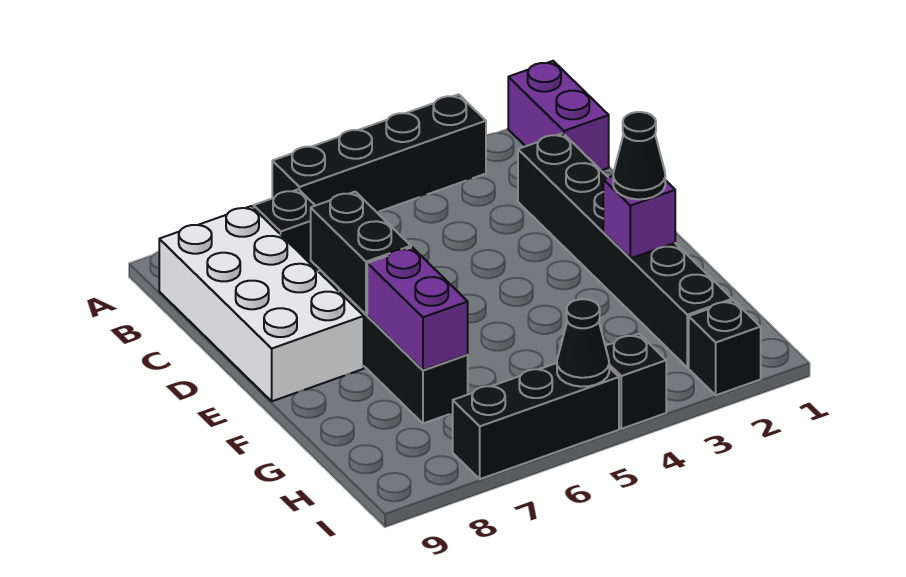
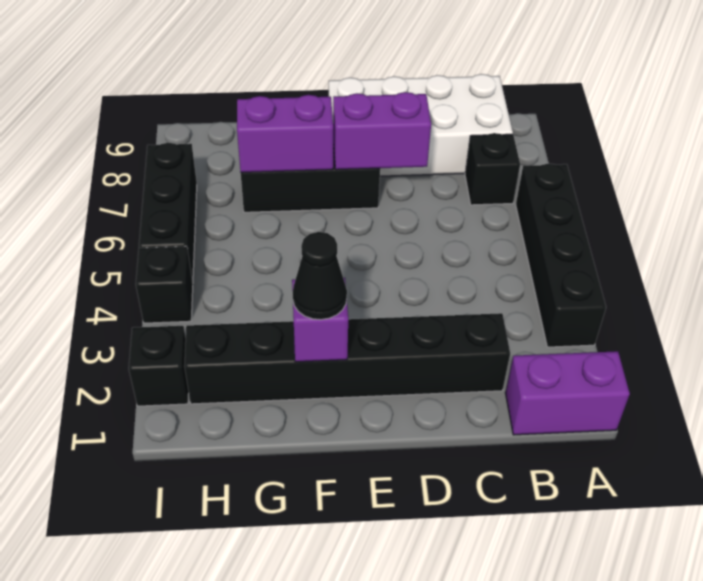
black brick D7:E7 level 2 -> purple brick D7:E7 level 2
black cone I5 level 2 -> none

